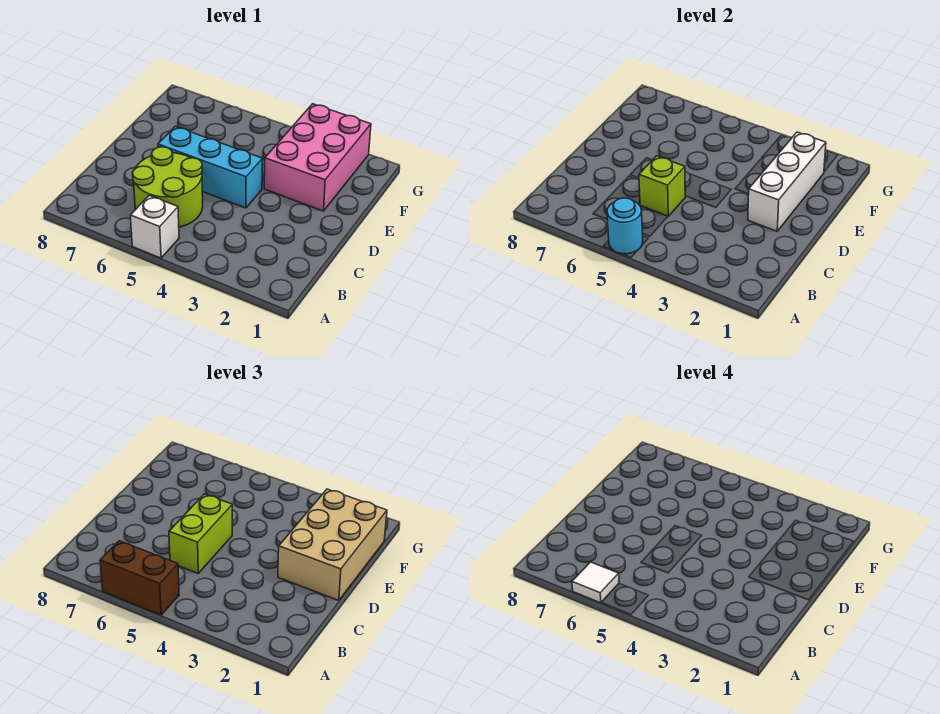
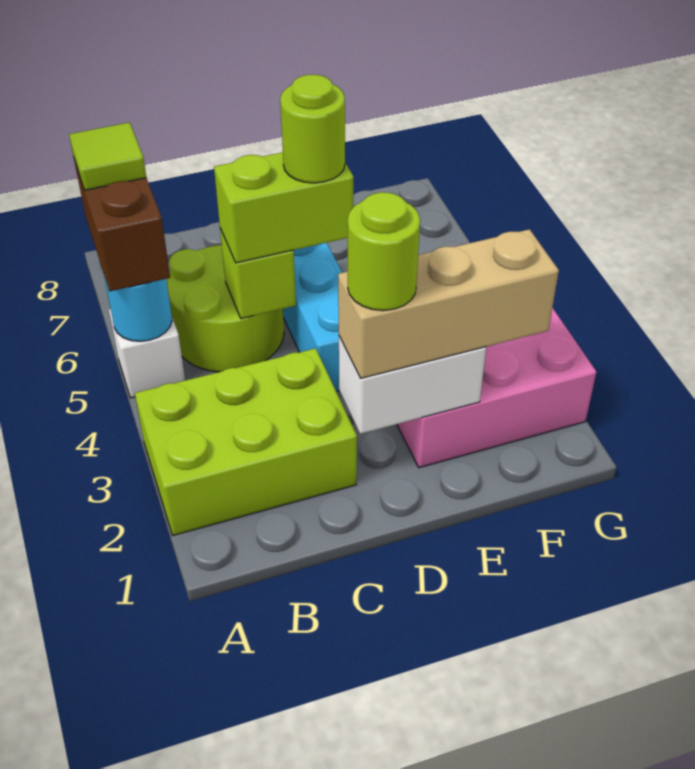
none -> lime brick A2:C3 level 1
white tile A6 level 4 -> lime tile A6 level 4
tan brick D1:F2 level 3 -> tan brick D2:F2 level 3
white brick D2:F2 level 2 -> white brick D2:E2 level 2
none -> lime round brick D2 level 4
none -> lime round brick D5 level 4

